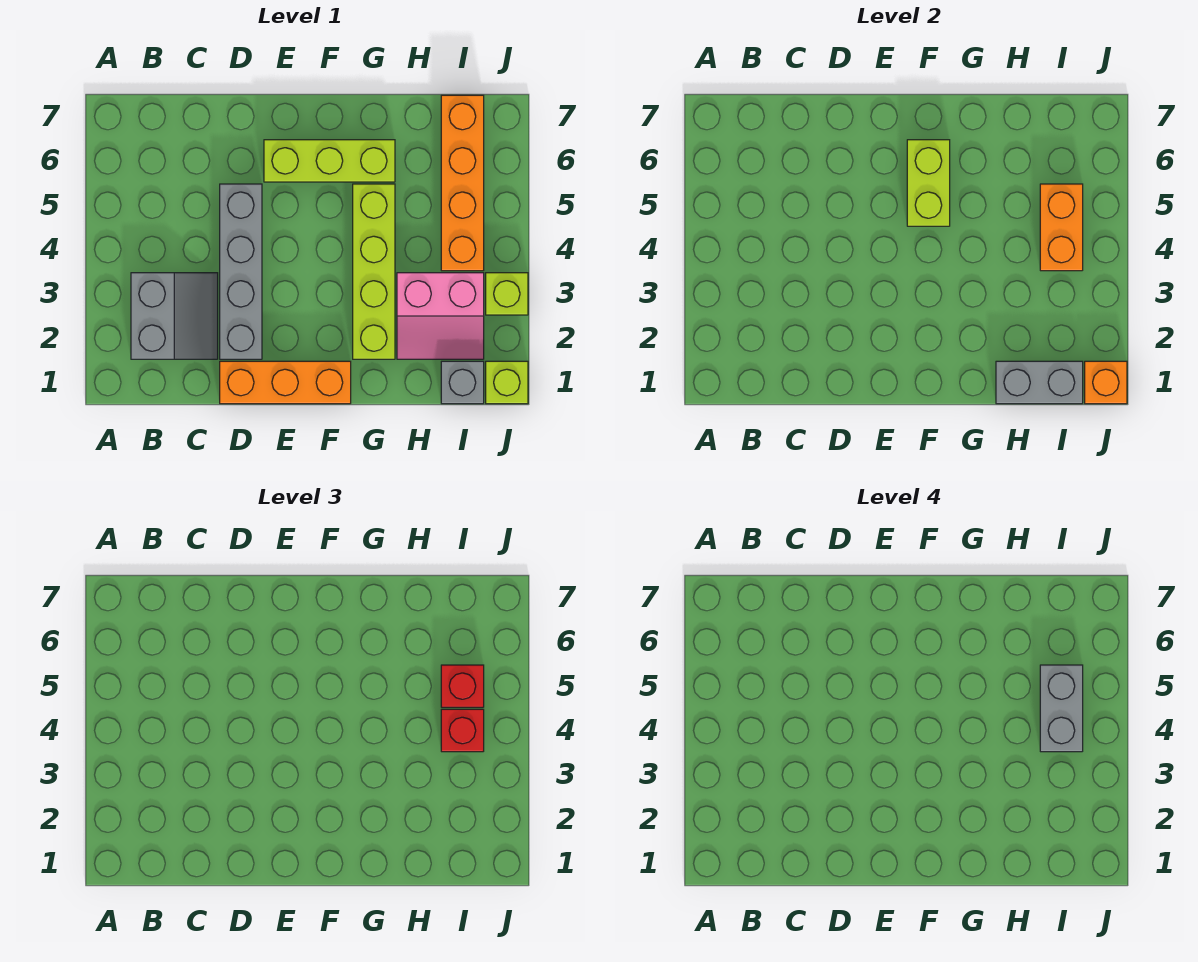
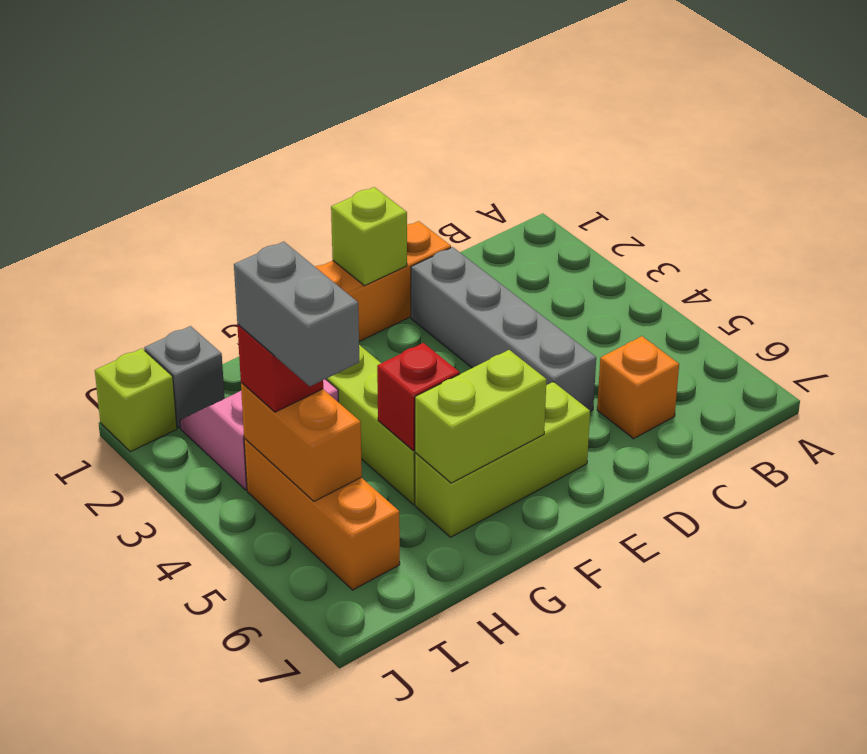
grey slope B2:C3 level 1 top B -> none
lime brick F5:F6 level 2 -> lime brick F6:G6 level 2
grey brick H1:I1 level 2 -> none
orange brick I4:I7 level 1 -> orange brick I4:I6 level 1
red brick I5 level 3 -> red brick G5 level 2
orange brick J1 level 2 -> orange brick C6 level 1
lime brick J3 level 1 -> lime brick E1 level 2

